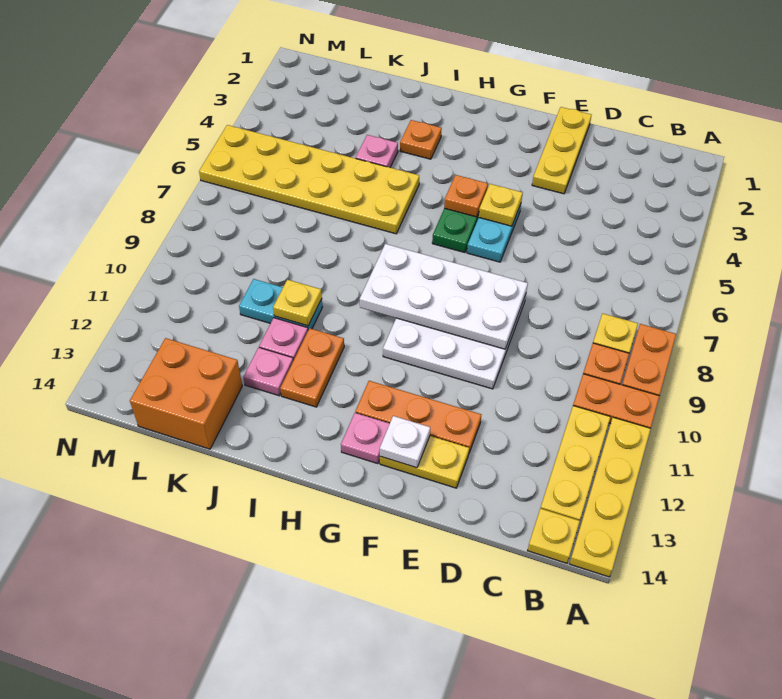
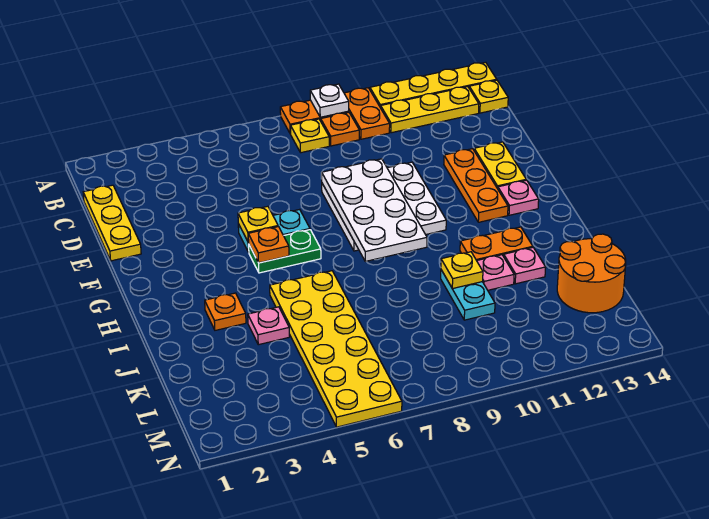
yellow plate E1:E3 level 1 -> yellow plate C1:E1 level 1
white plate F13 level 2 -> white plate A9 level 2
orange brick K13:L14 level 1 -> orange round brick K13:L14 level 1

